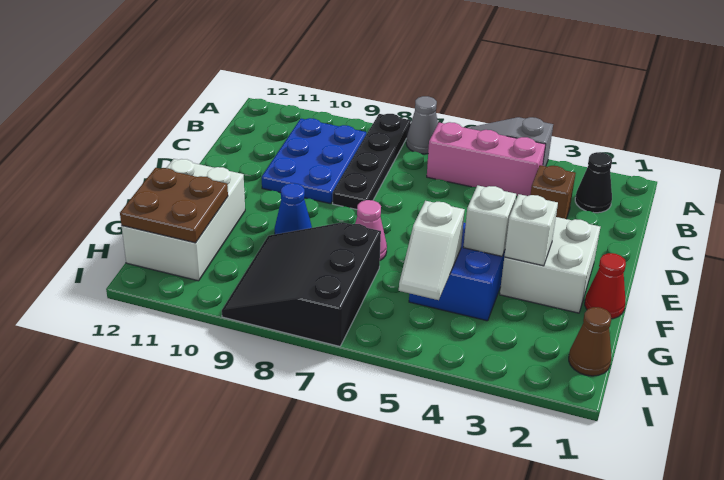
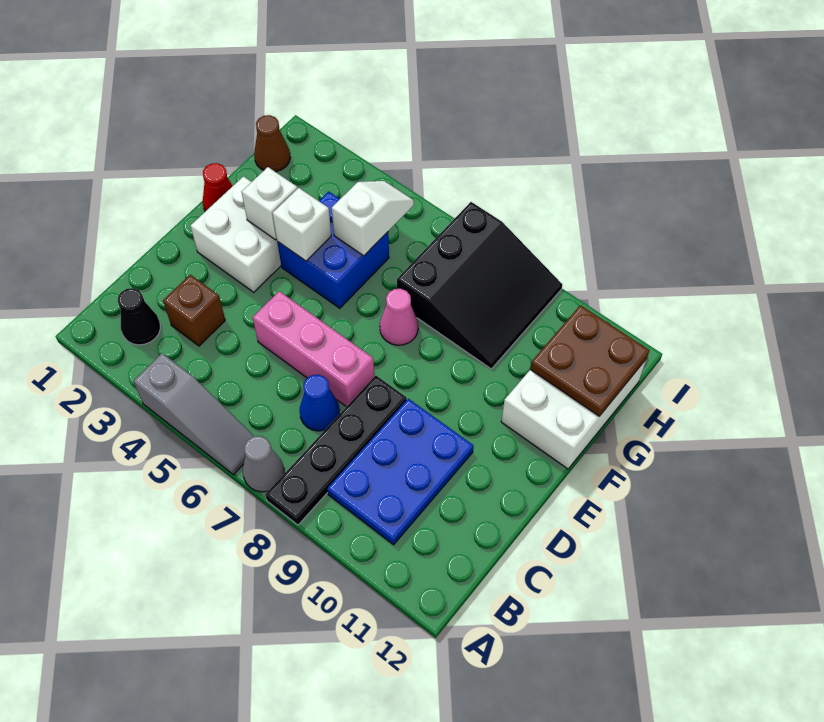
pink brick B4:B6 level 1 -> pink brick D5:D7 level 1
blue cone F9 level 1 -> blue cone C7 level 1

